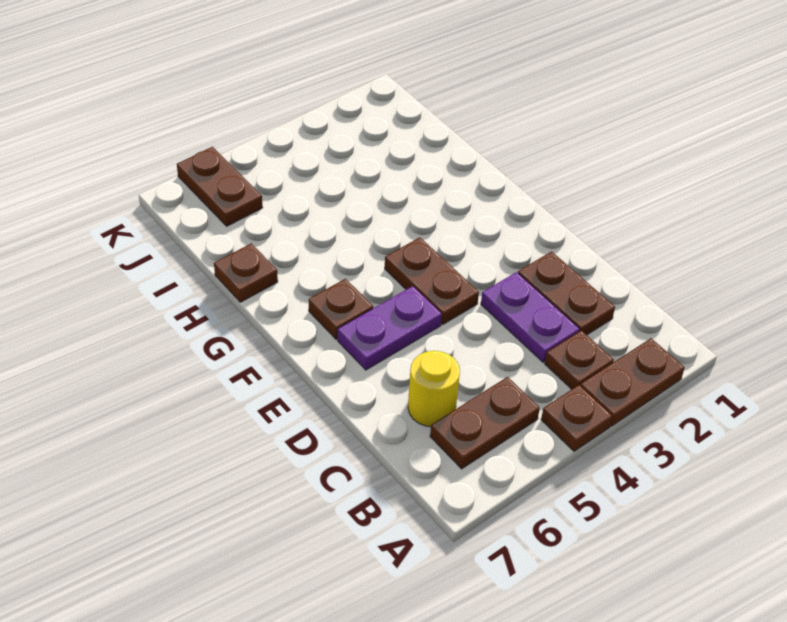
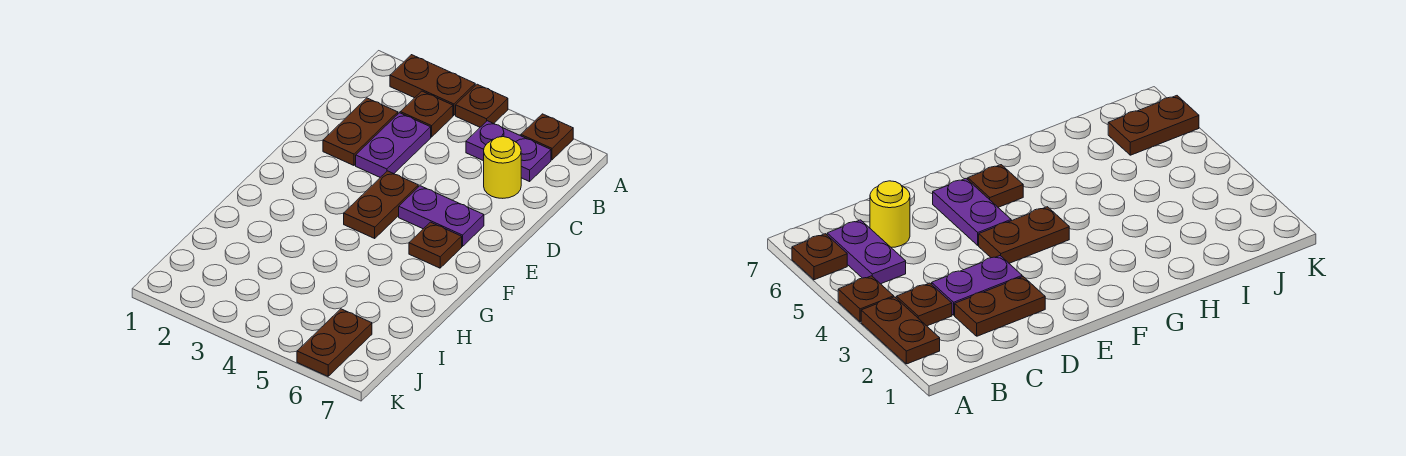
brown plate B5:B6 level 1 -> purple plate B5:B6 level 1
brown plate H7 level 1 -> brown plate A6 level 1

